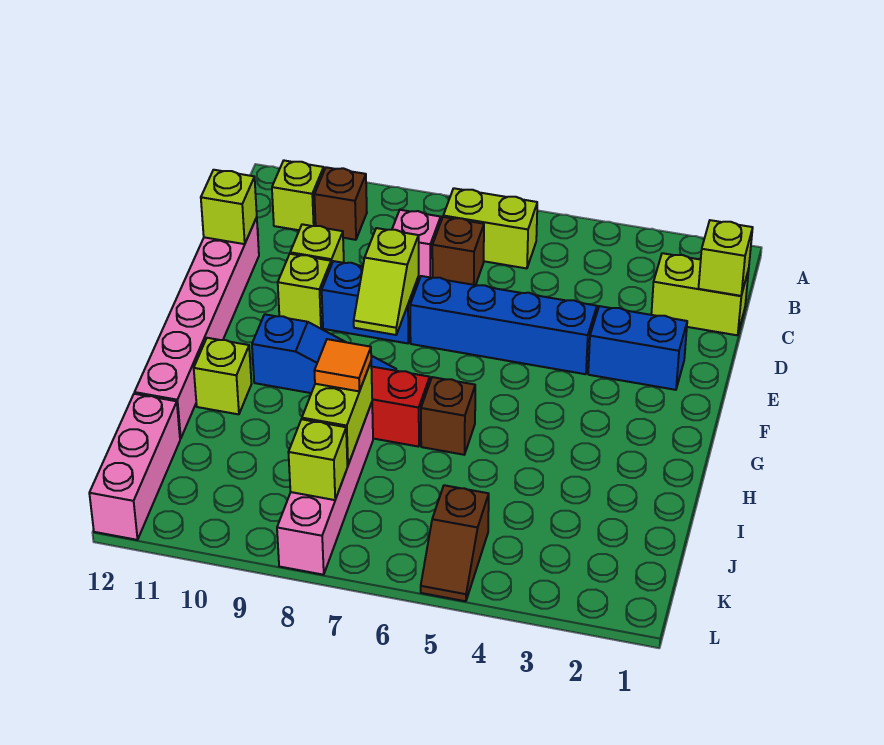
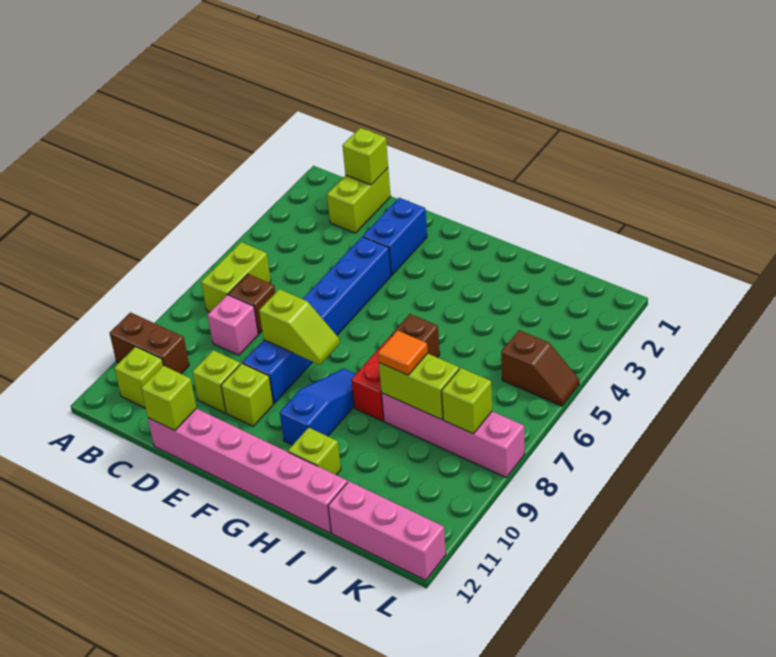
brown brick B10 level 1 -> brown brick A10:B10 level 1

